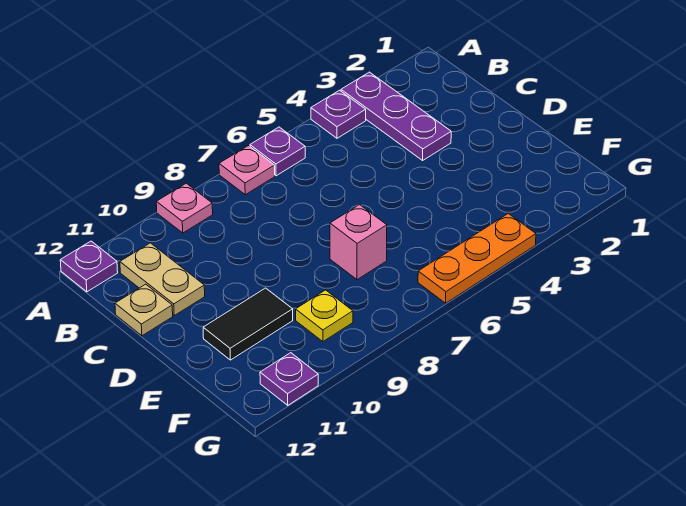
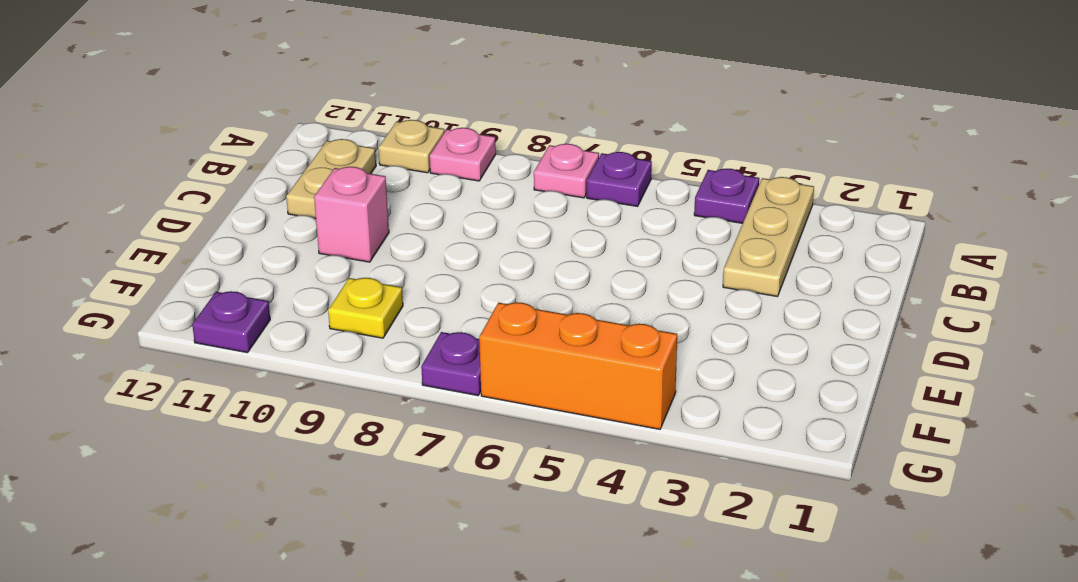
purple plate A3:C3 level 1 -> tan plate A3:C3 level 1
purple plate A12 level 1 -> purple plate G7 level 1
tan plate C12 level 1 -> tan plate A10 level 1
pink brick E7 level 1 -> pink brick D10 level 1
black tile E10:E11 level 1 -> none
orange plate G4:G6 level 1 -> orange brick G4:G6 level 1

